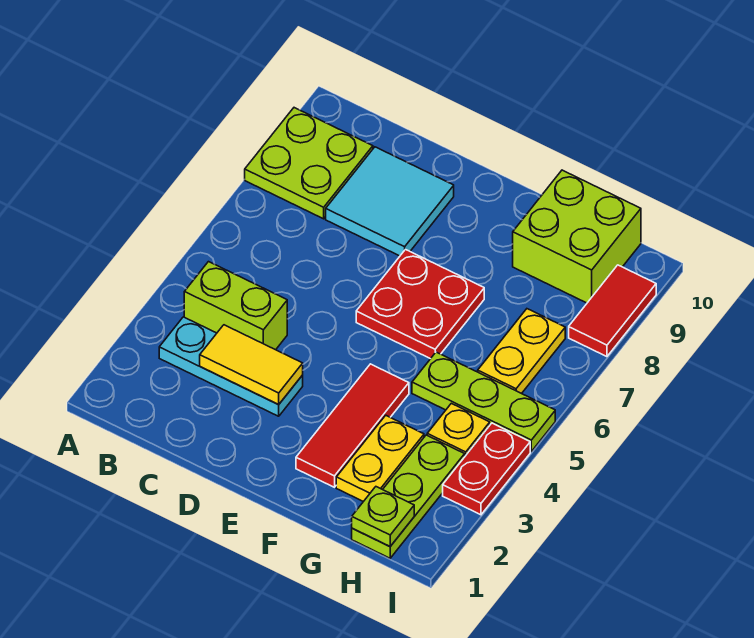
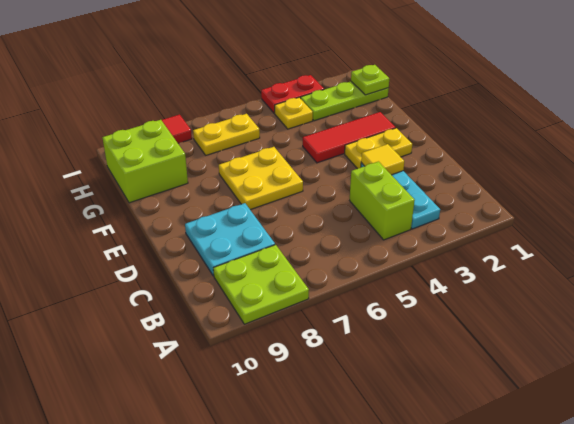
yellow tile C3:D3 level 2 -> yellow tile D3 level 2
cyan tile C8:D9 level 1 -> cyan plate C8:D9 level 1
red plate E6:F7 level 1 -> yellow plate E6:F7 level 1
yellow plate G2:G3 level 1 -> yellow plate E2:E3 level 1
lime plate G5:I5 level 1 -> none

